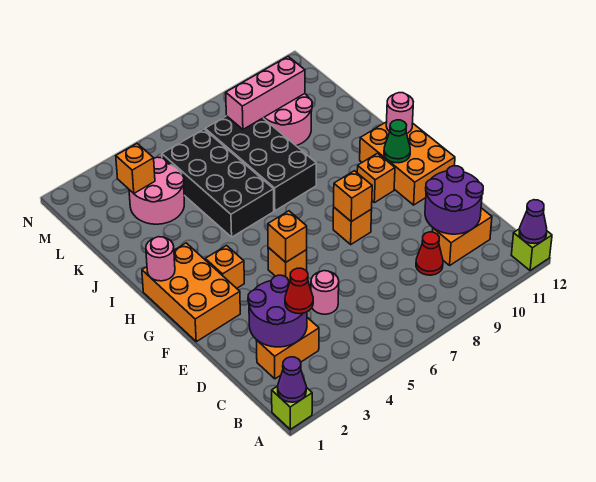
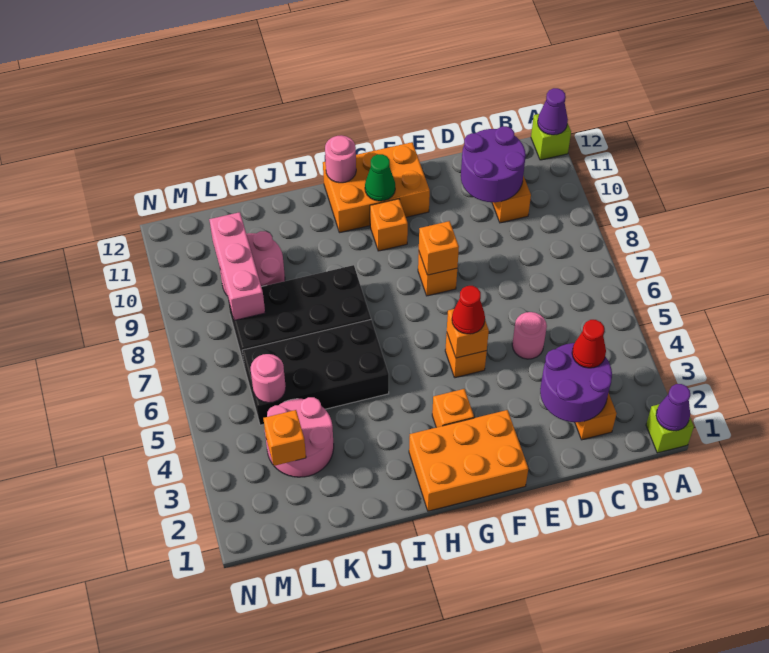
red cone C9 level 1 -> red cone F5 level 3
pink round brick H1 level 2 -> pink round brick L5 level 2

